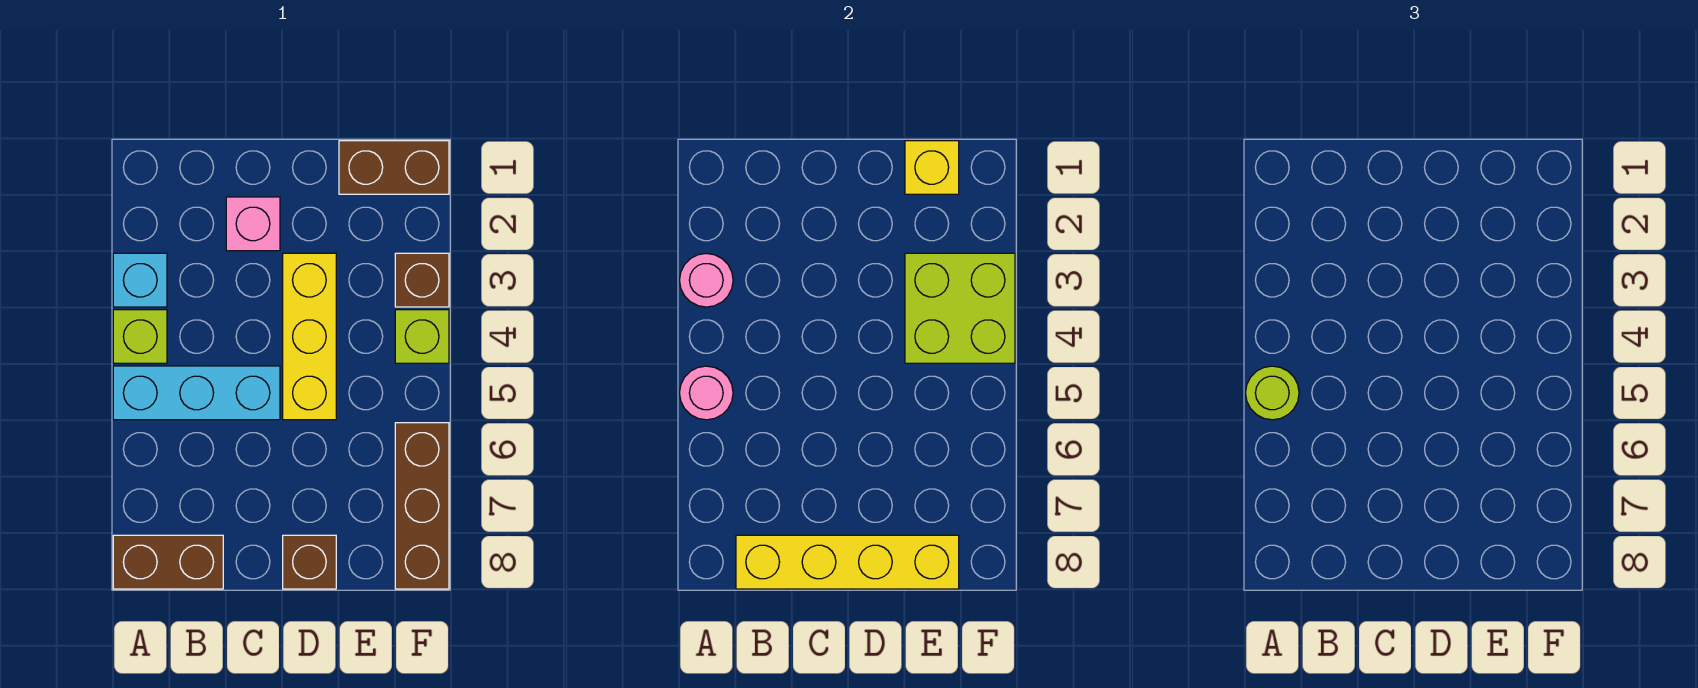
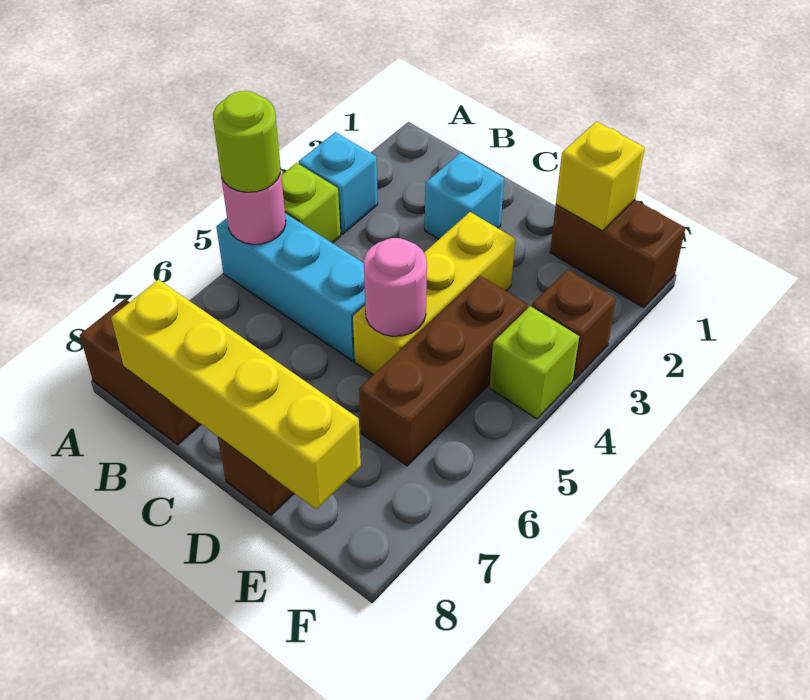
pink round brick A3 level 2 -> pink round brick D5 level 2
pink brick C2 level 1 -> cyan brick C2 level 1
lime brick E3:F4 level 2 -> none
brown brick F6:F8 level 1 -> brown brick E4:E6 level 1

